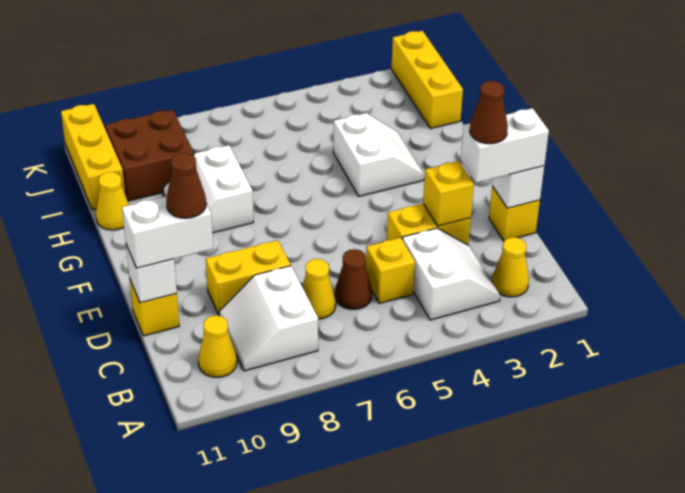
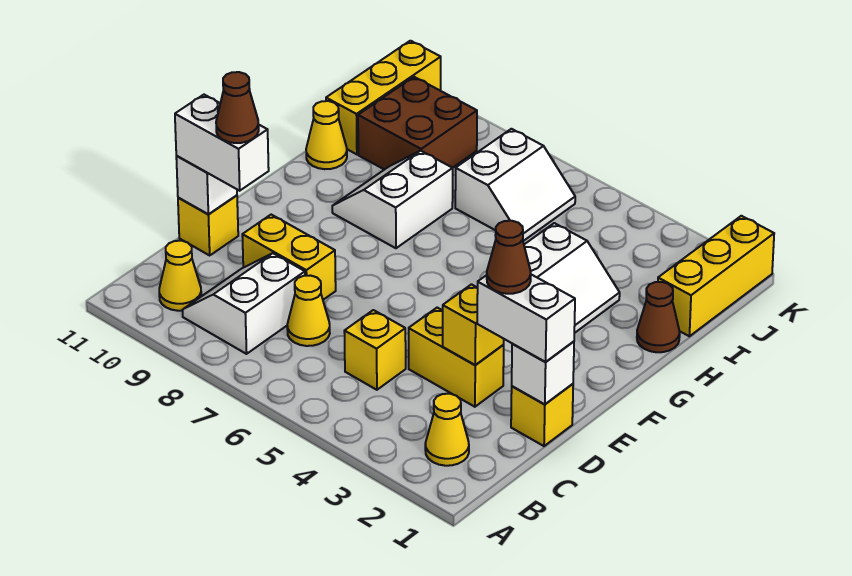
white slope B3:C4 level 1 top 4 -> white slope I6:J7 level 1 top 7
brown cone C6 level 1 -> brown cone H1 level 1

